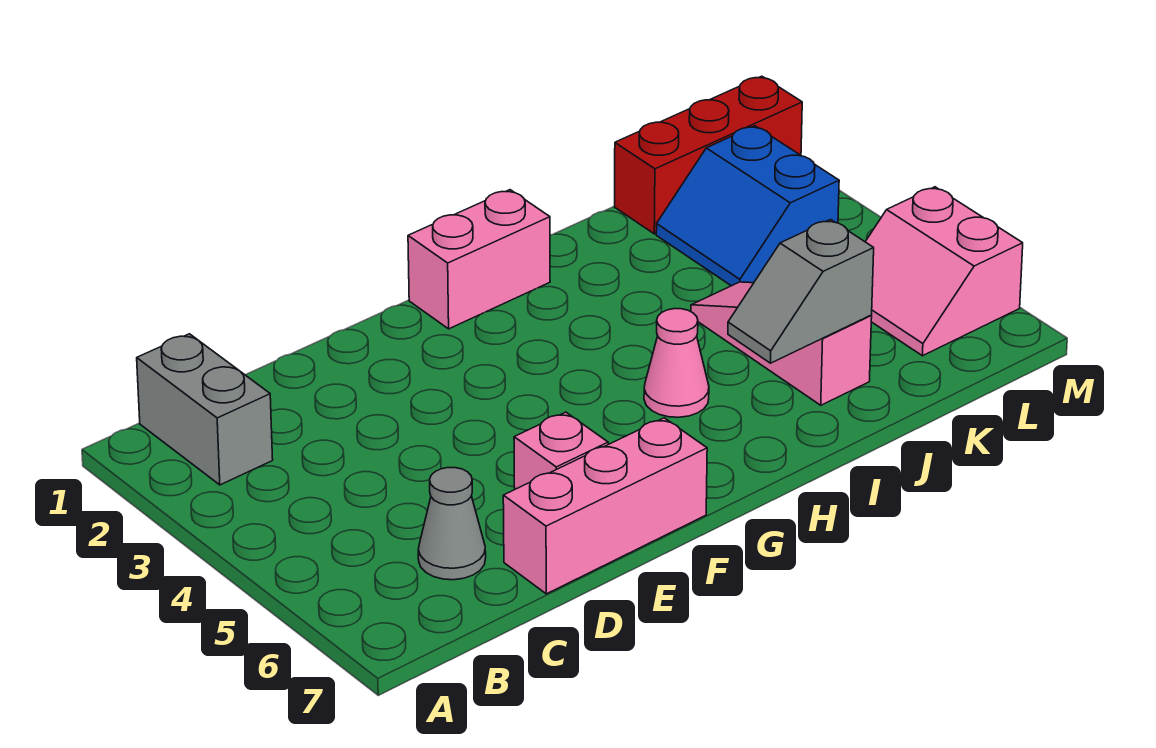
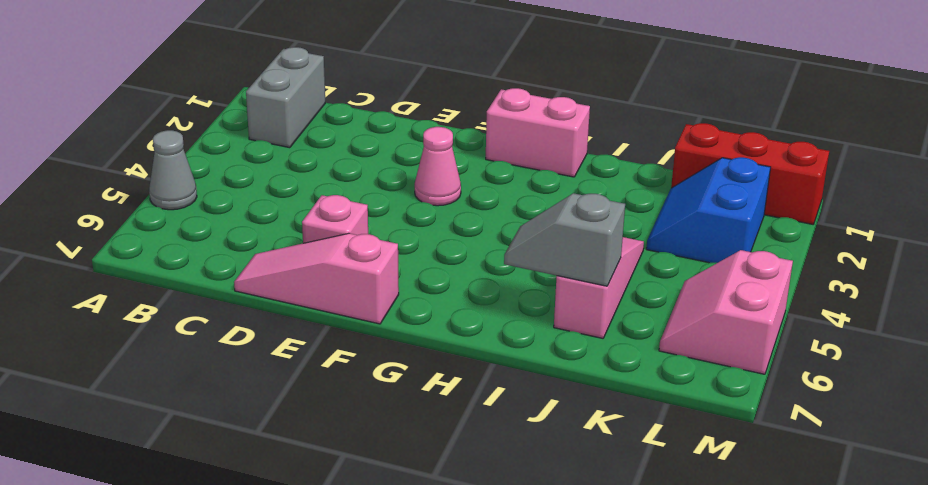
grey cone C6 level 1 -> grey cone A5 level 1
pink brick D7:F7 level 1 -> pink slope D7:F7 level 1 top F
pink cone H5 level 1 -> pink cone F3 level 1

